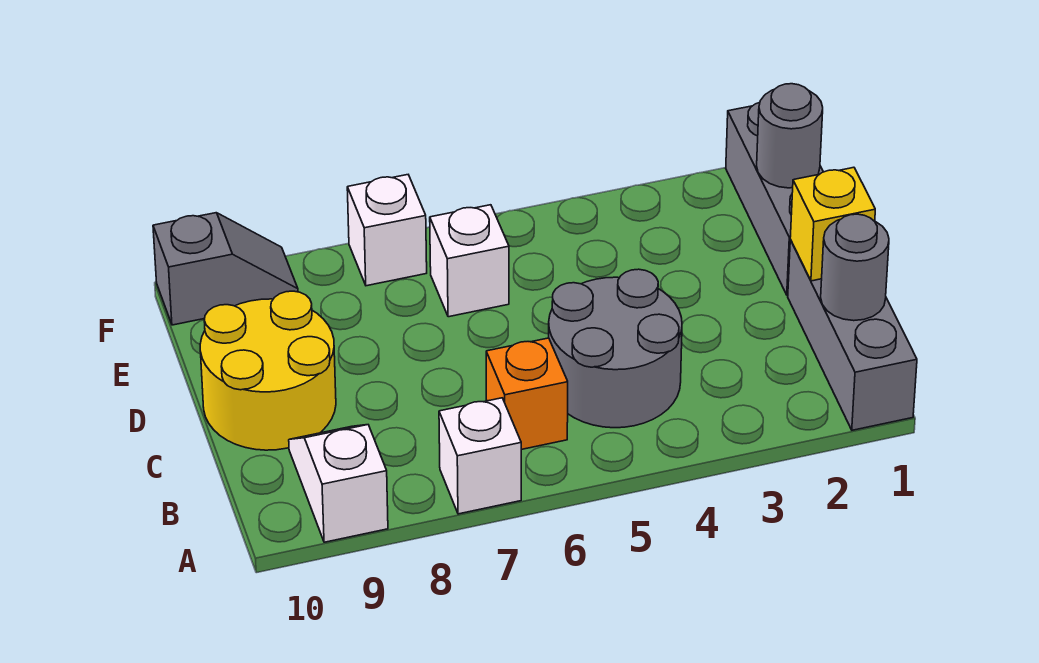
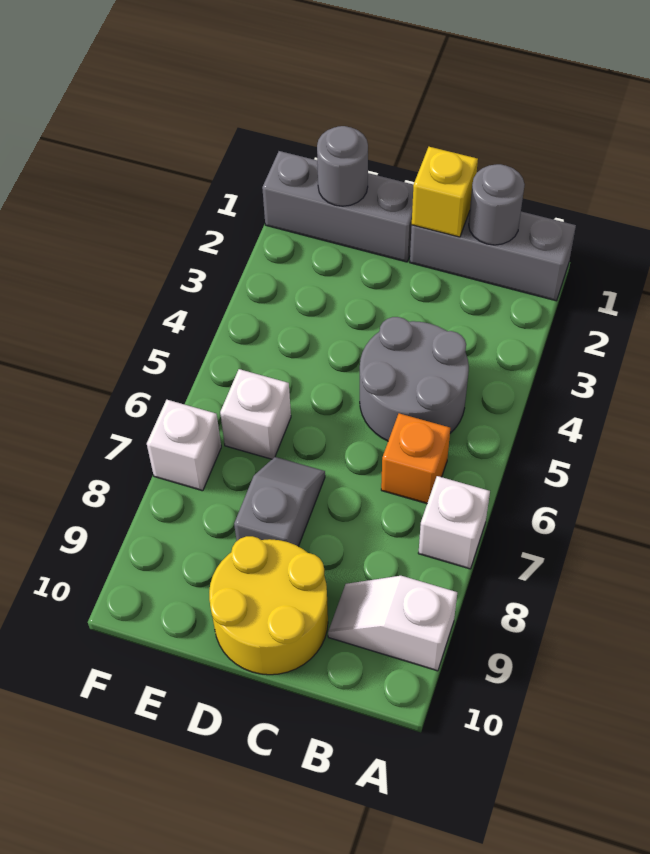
grey slope F9:F10 level 1 top 10 -> grey slope D7:D8 level 1 top 8

